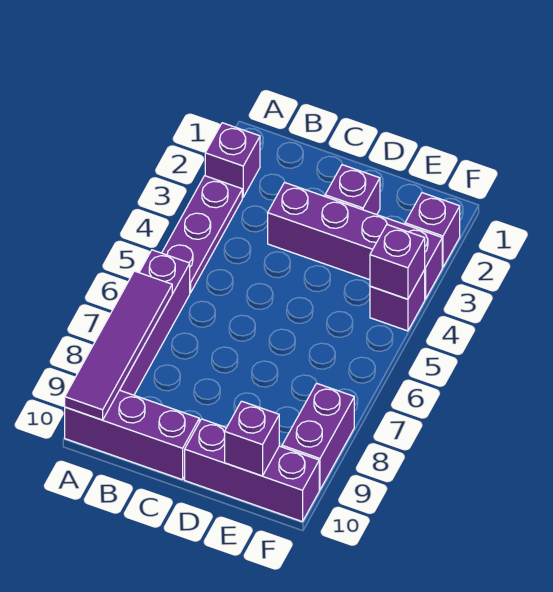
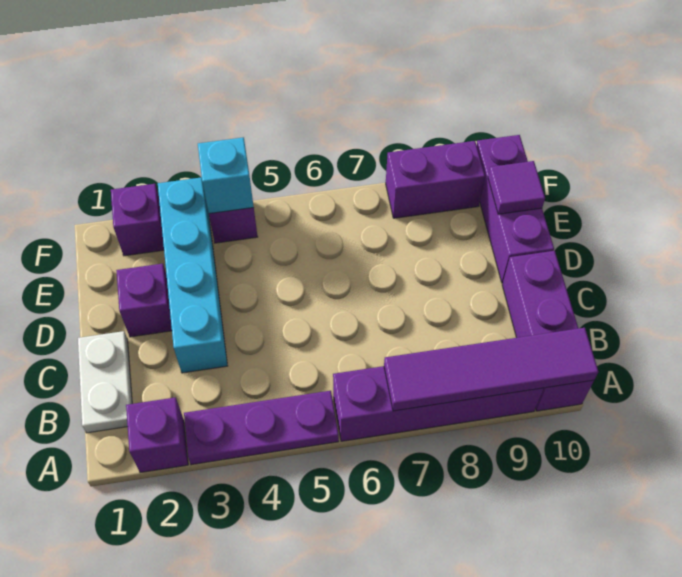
none -> white plate B1:C1 level 1
purple brick C3:F3 level 1 -> cyan brick C3:F3 level 1
purple brick E10 level 2 -> purple tile E10 level 2
purple brick F4 level 2 -> cyan brick F4 level 2

